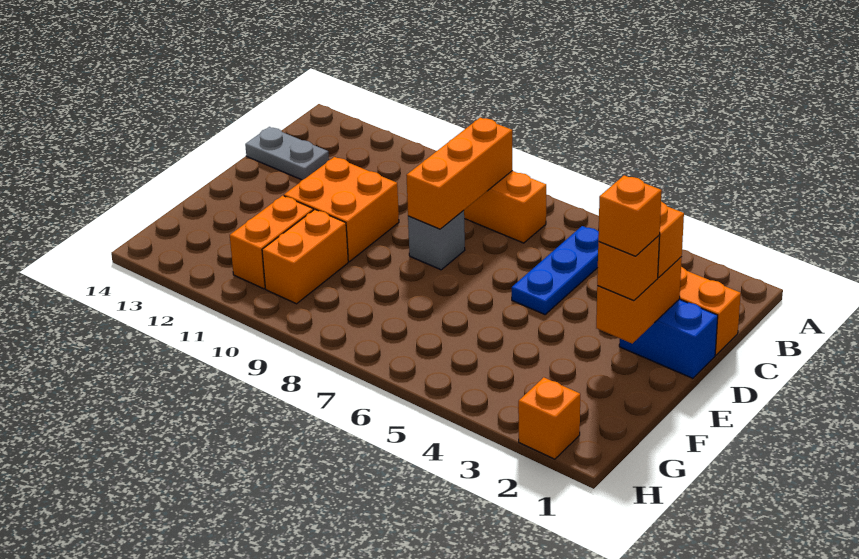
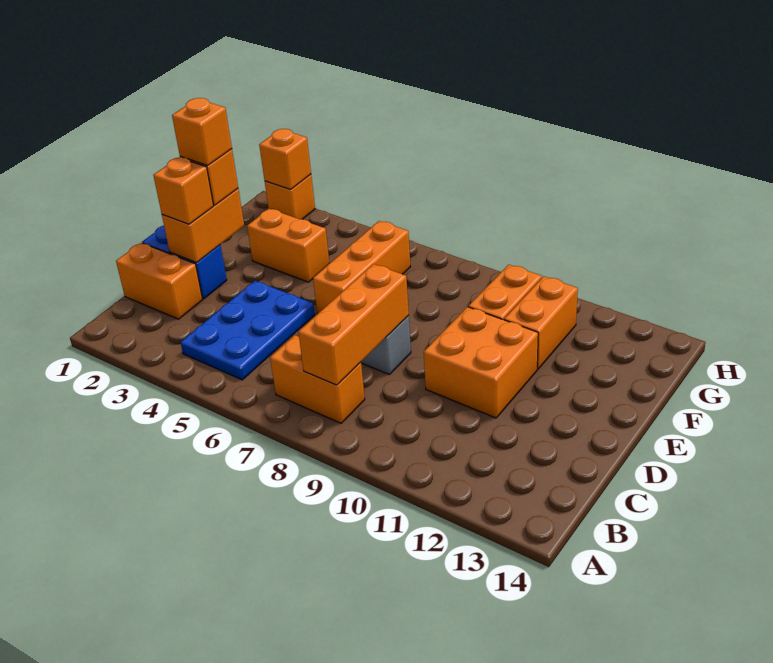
blue plate B5:D5 level 1 -> blue plate B4:D5 level 1
grey plate C13:C14 level 1 -> none
none -> orange brick E6:G6 level 1
none -> orange brick F3:F4 level 1
none -> orange brick H2 level 2

